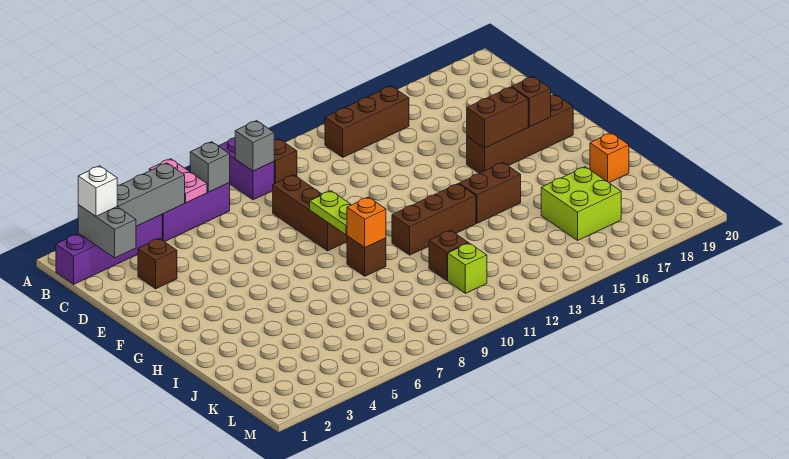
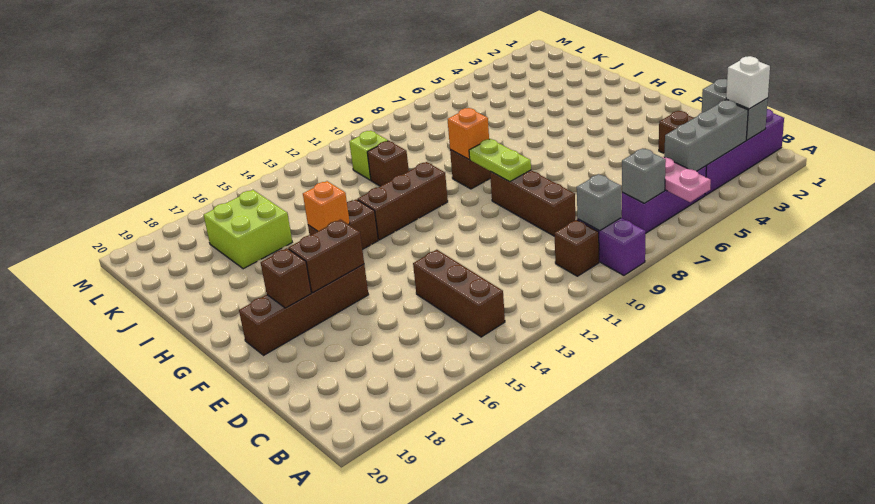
brown brick B13:B15 level 1 -> brown brick B14:D14 level 1
orange brick I19 level 1 -> orange brick H15 level 2

